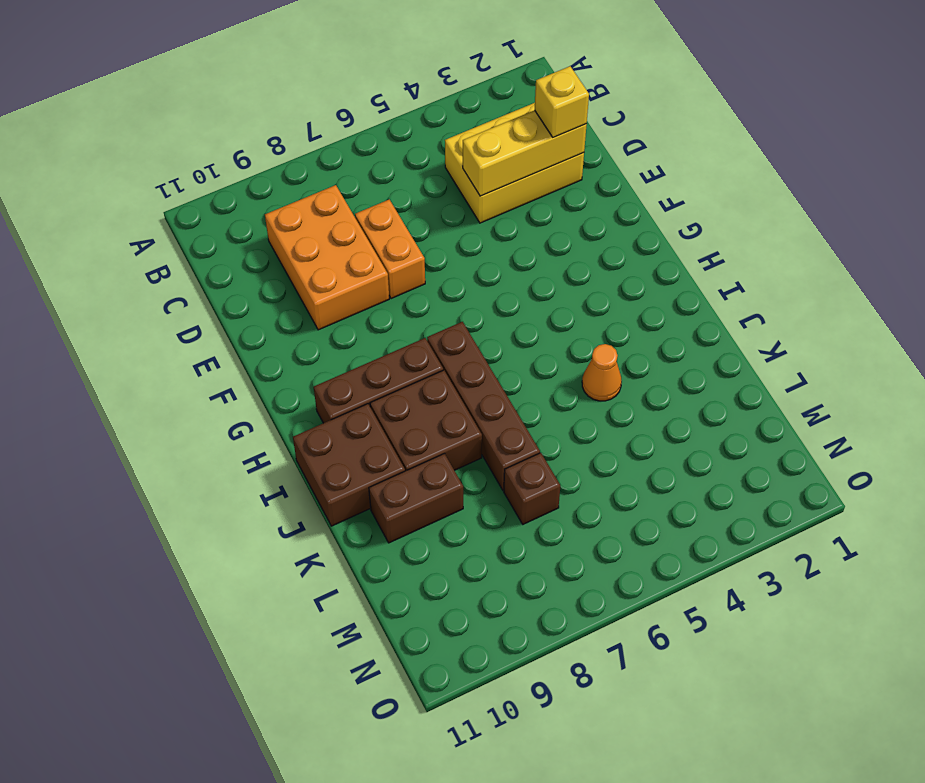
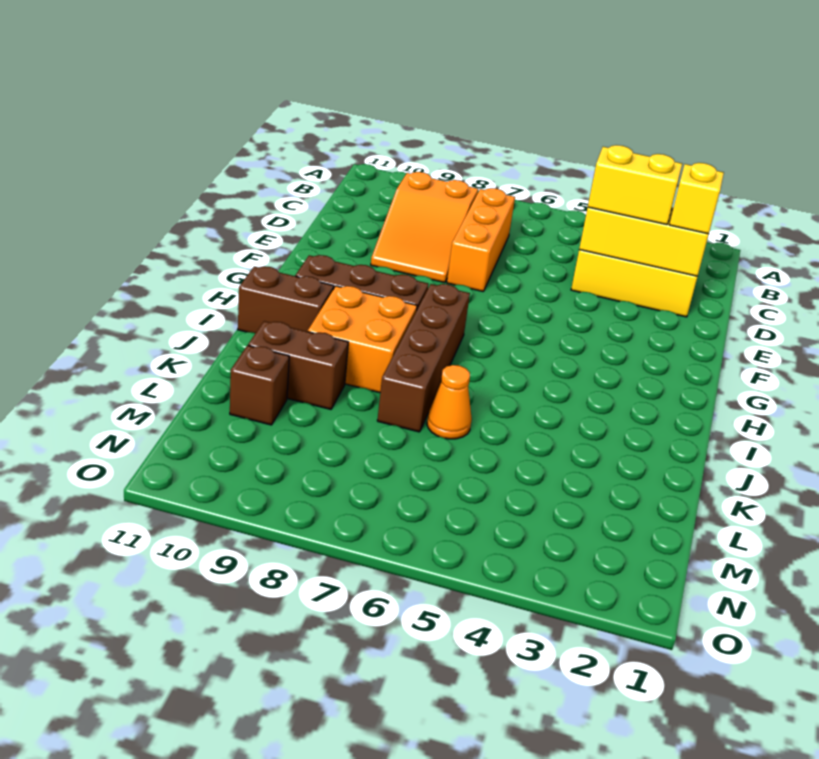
orange brick C8:E9 level 1 -> orange slope C8:E9 level 1 top C
none -> yellow brick D3:D4 level 3
orange brick D7:E7 level 1 -> orange brick C7:E7 level 1
brown brick I8:J9 level 1 -> orange brick I8:J9 level 1
brown brick I10:J11 level 1 -> brown brick I10:I11 level 1
orange cone J4 level 1 -> orange cone K6 level 1
brown brick L7 level 1 -> brown brick L10 level 1

